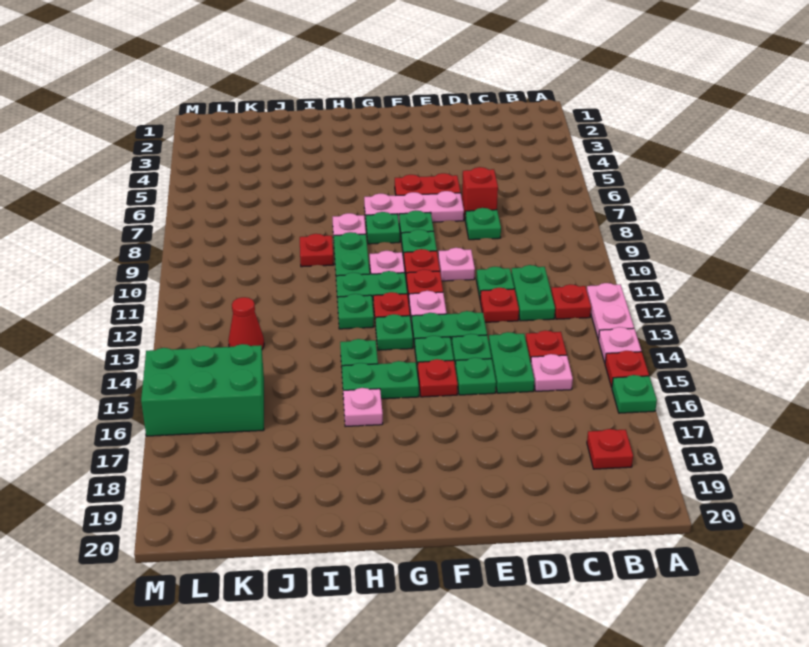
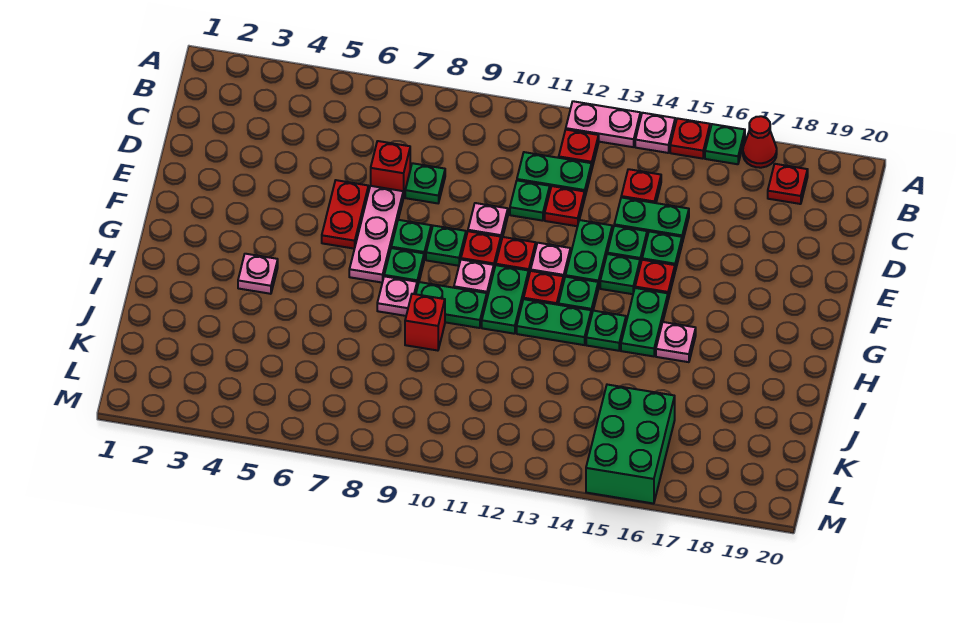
pink plate C15 level 1 -> pink plate H4 level 1
green plate H12 level 1 -> green plate H12:H13 level 1
red plate I9 level 1 -> red brick I9 level 1
red cone K13 level 1 -> red cone A17 level 1

